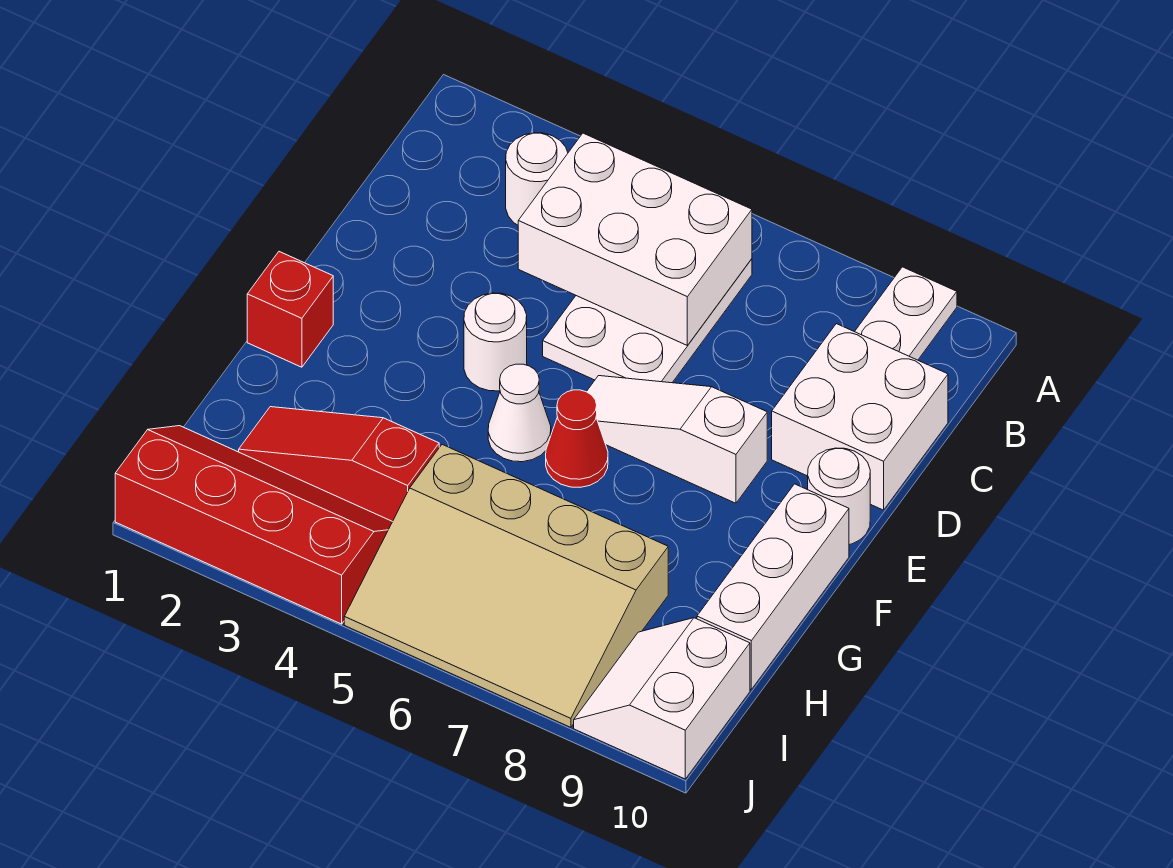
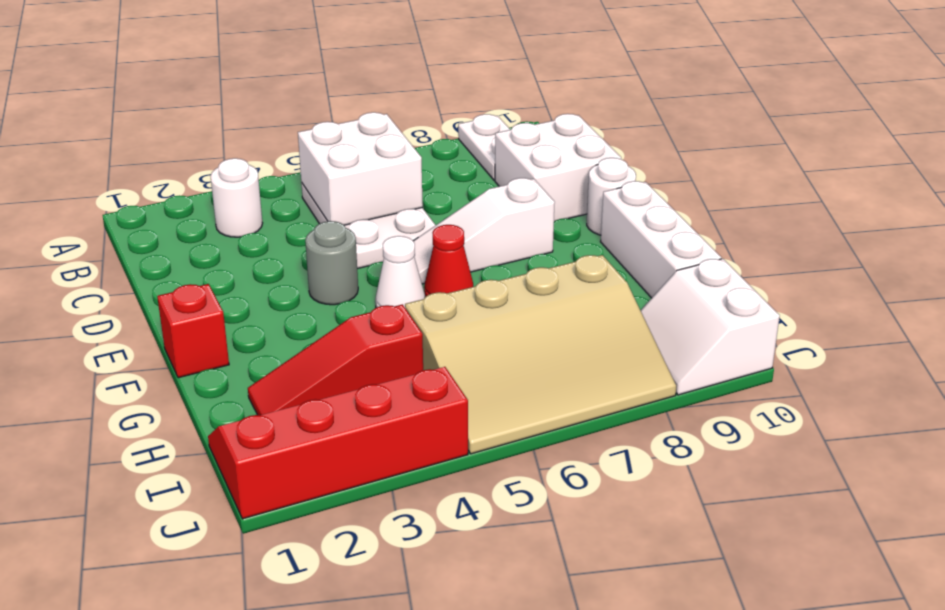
white brick B4:C6 level 2 -> white brick B5:C6 level 2
white round brick E4 level 1 -> grey round brick E4 level 1

